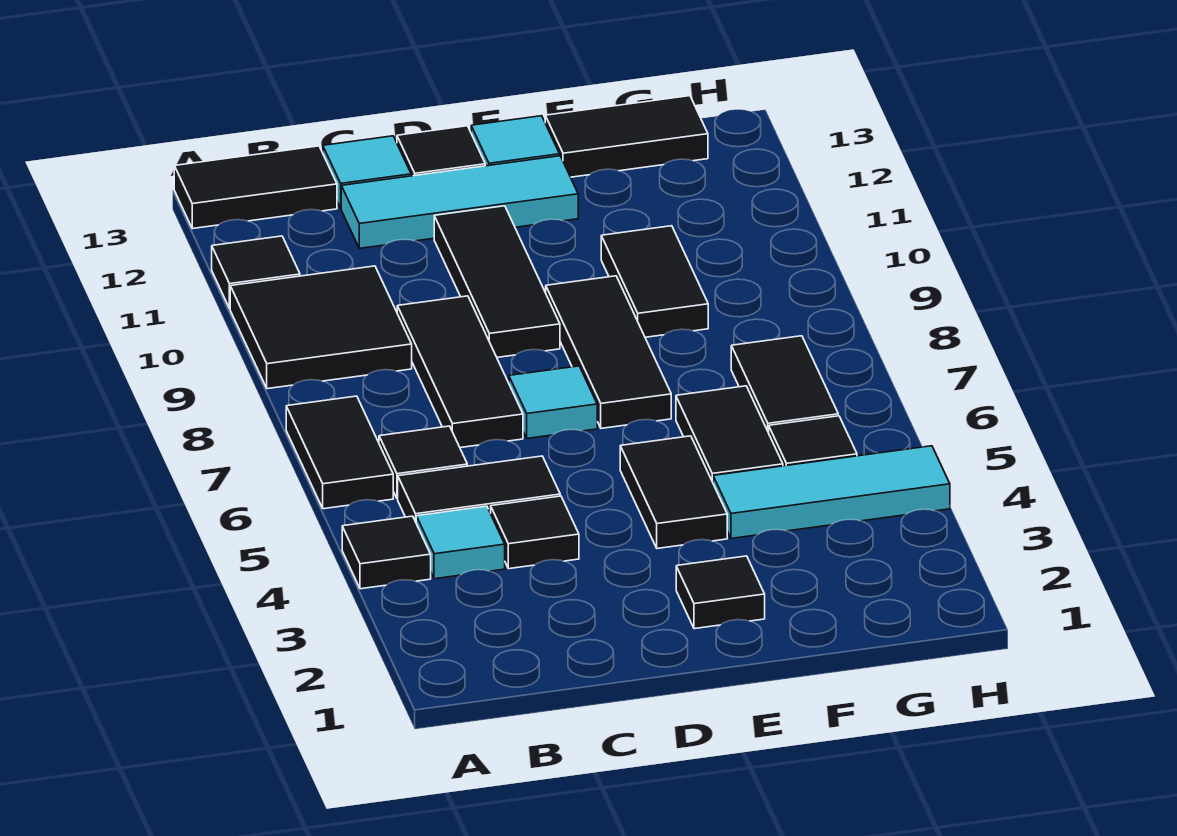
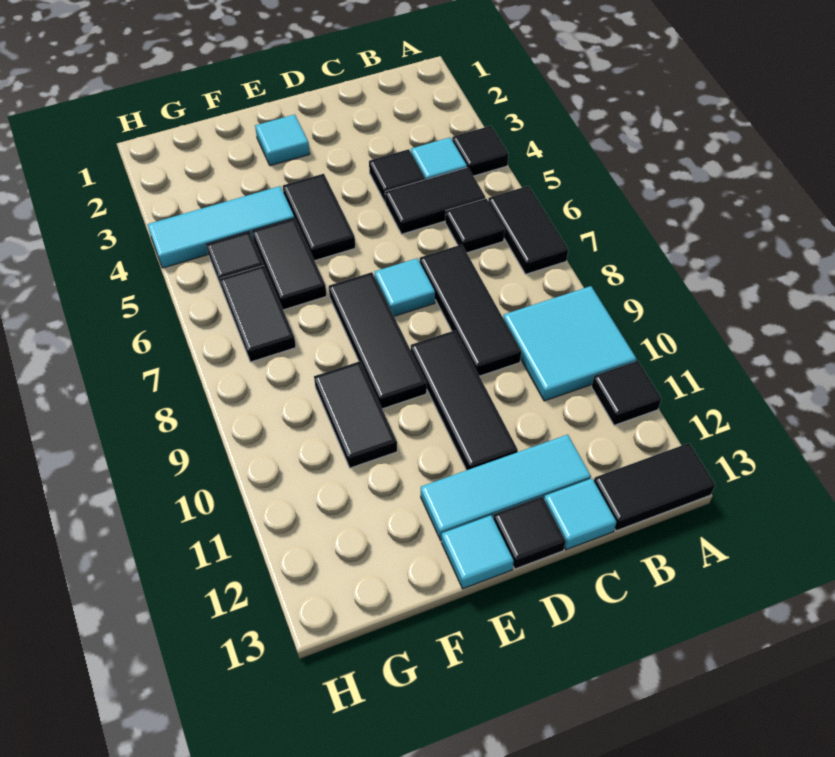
black tile A9:B10 level 1 -> cyan tile A9:B10 level 1
black tile E2 level 1 -> cyan tile E2 level 1
black tile F13:G13 level 1 -> none

